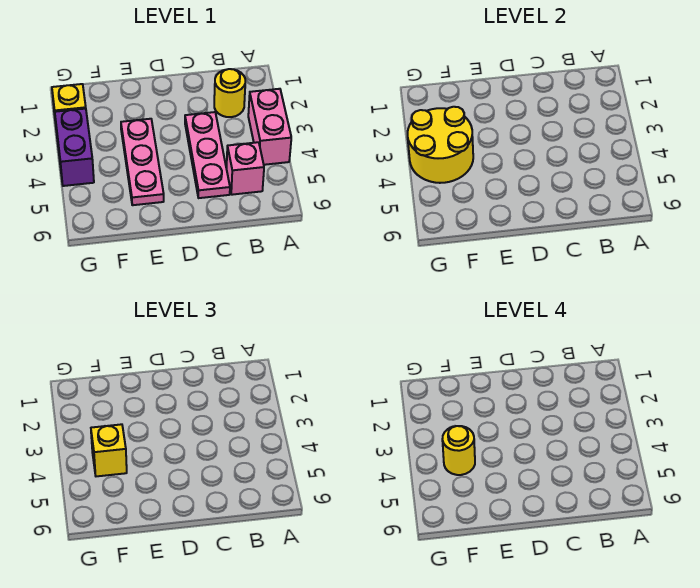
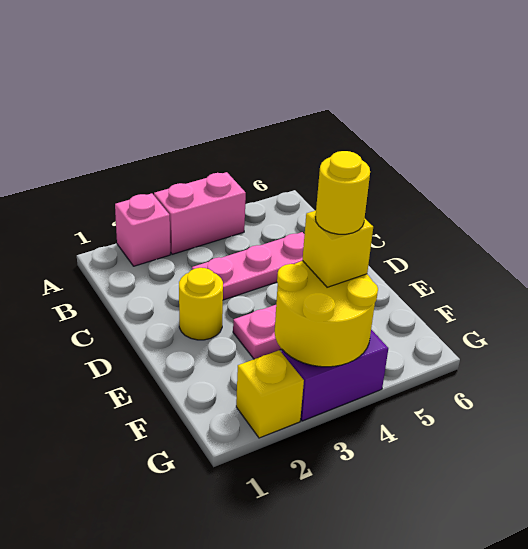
yellow round brick B2 level 1 -> yellow round brick D2 level 1
pink brick B5 level 1 -> pink brick A2 level 1

